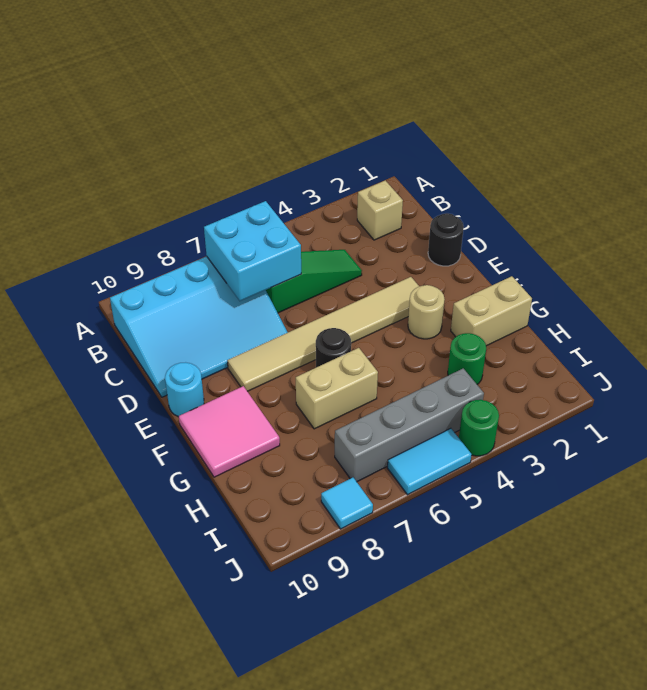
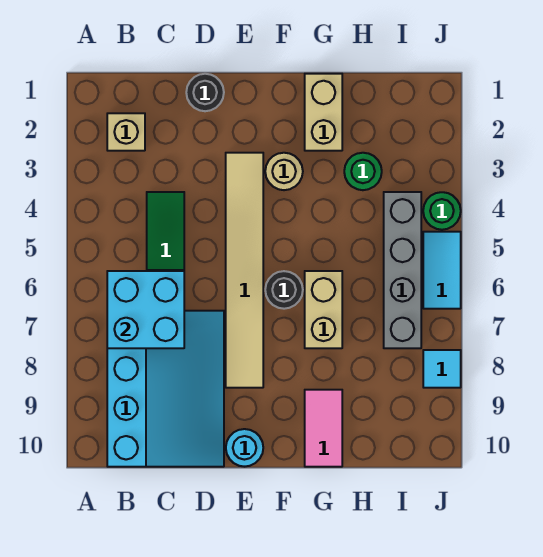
pink tile F9:G10 level 1 -> pink tile G9:G10 level 1

